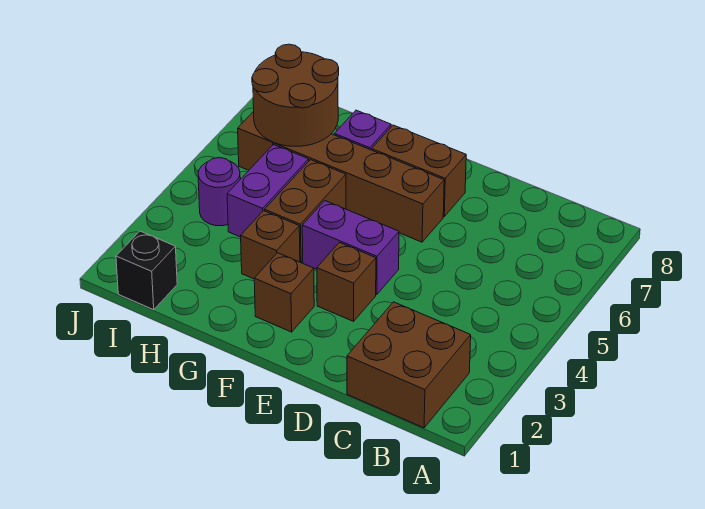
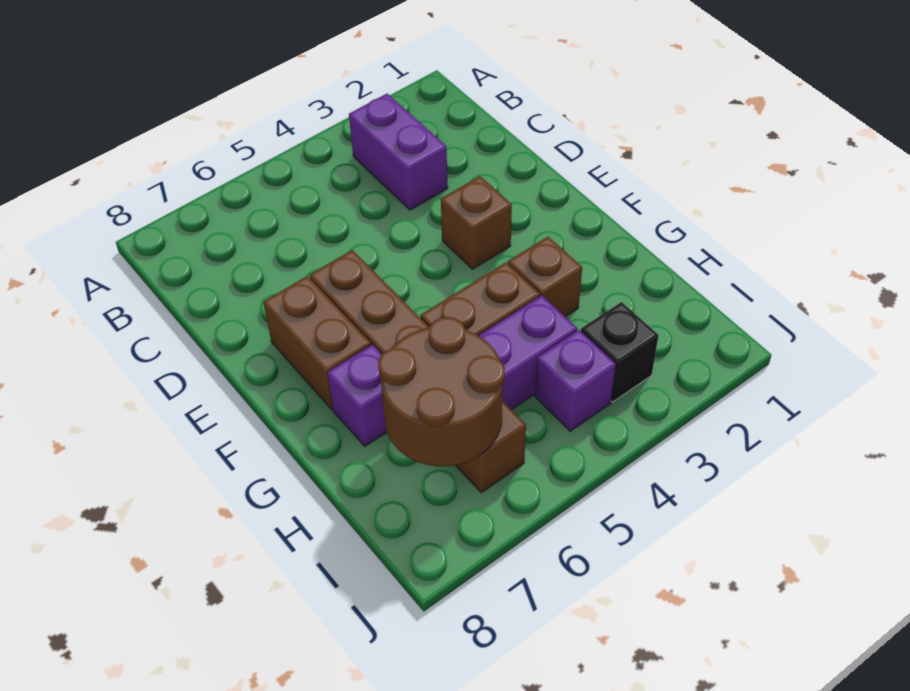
brown brick B1:C2 level 1 -> none
purple brick E4:F4 level 1 -> purple brick B3:C3 level 1
brown brick F2 level 1 -> none
black brick I1 level 1 -> black brick I3 level 1
purple round brick I4 level 1 -> purple brick I4 level 1

